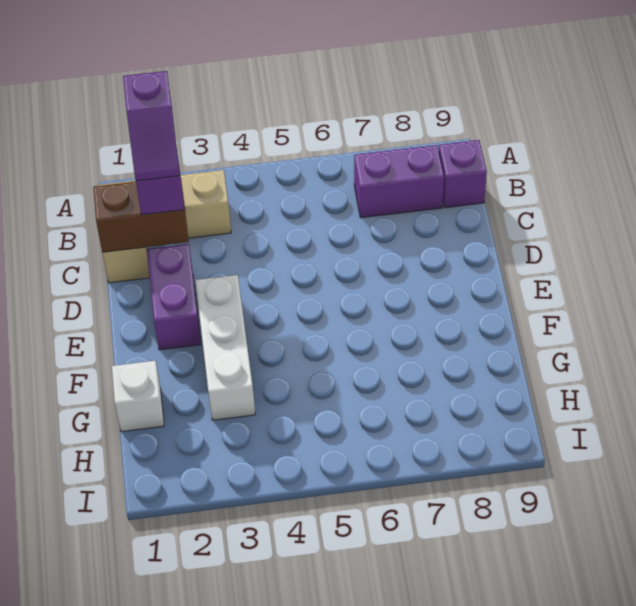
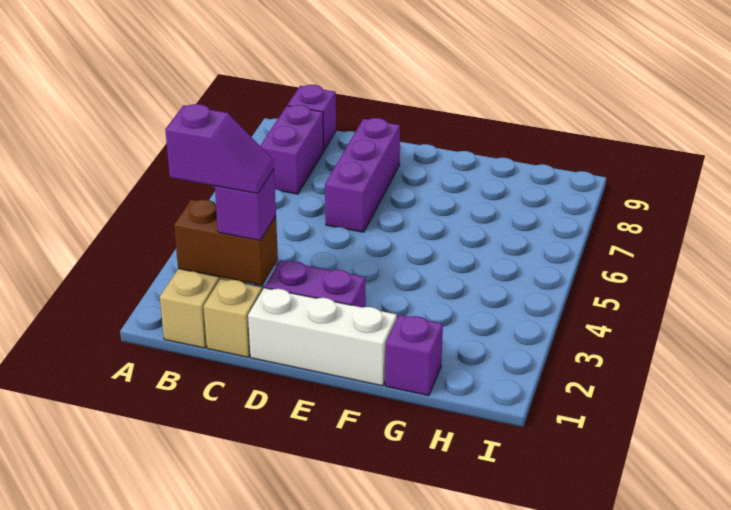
brown brick C1:C2 level 2 -> brown brick B2:C2 level 2
none -> purple brick D6:D8 level 1
white brick E3:G3 level 1 -> white brick D1:F1 level 1
white brick G1 level 1 -> purple brick G1 level 1

